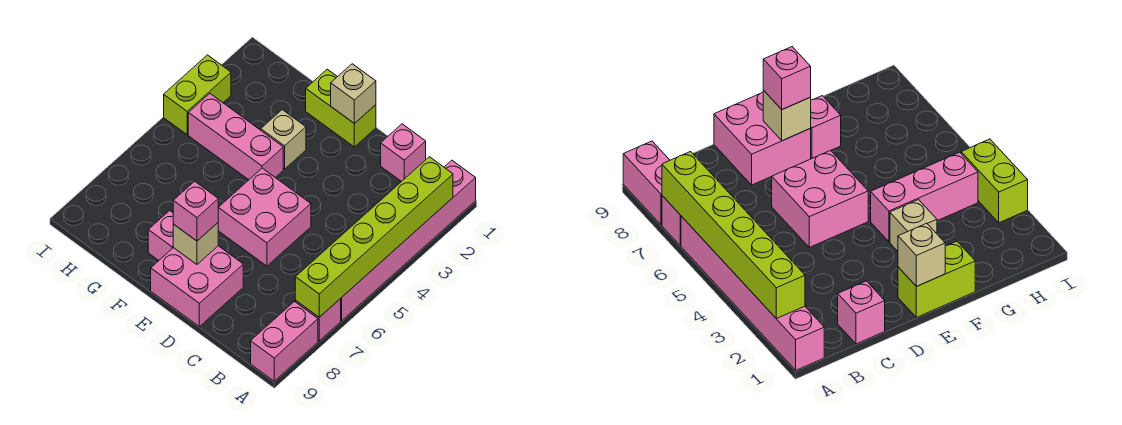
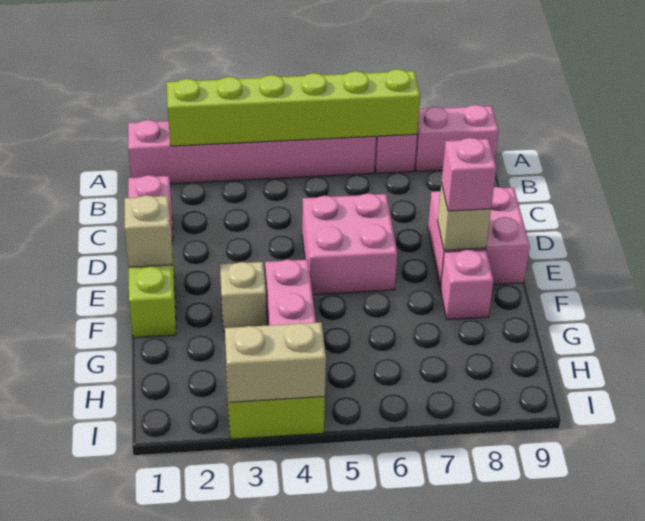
none -> tan brick I3:I4 level 2

